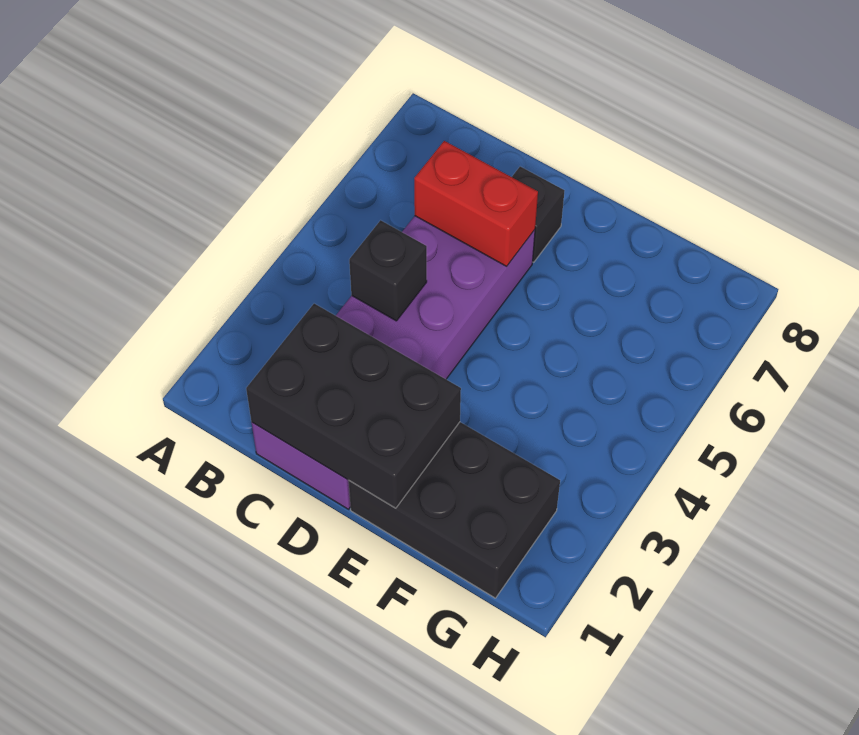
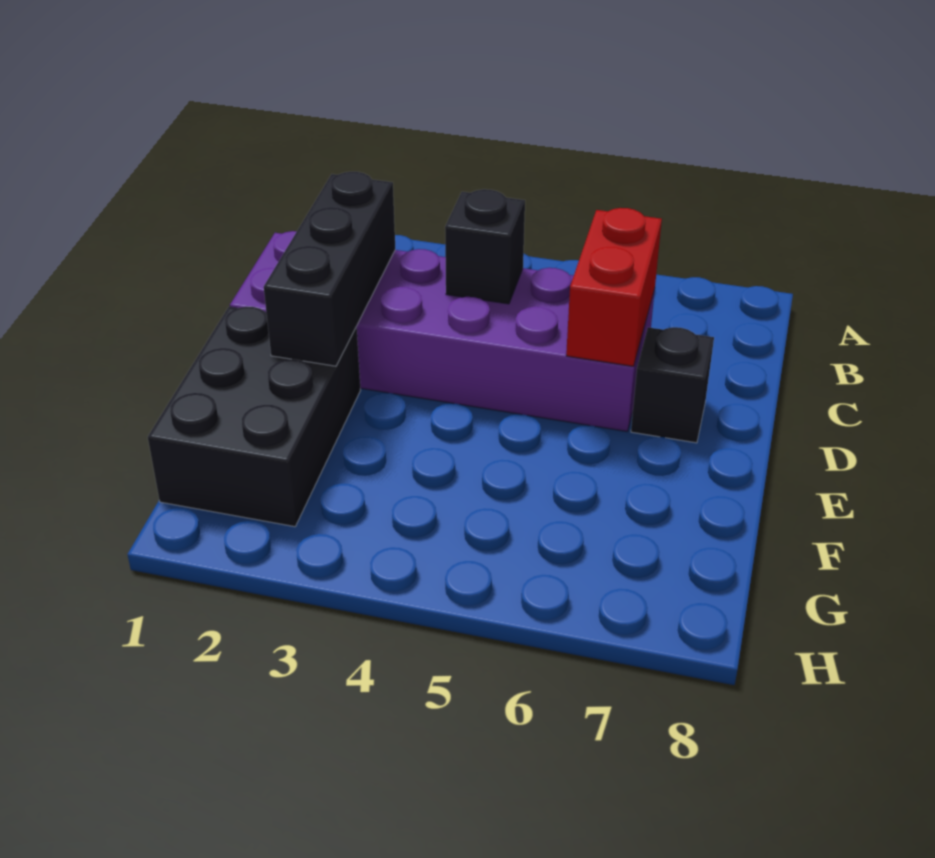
black brick C1:E2 level 2 -> black brick C2:E2 level 2

